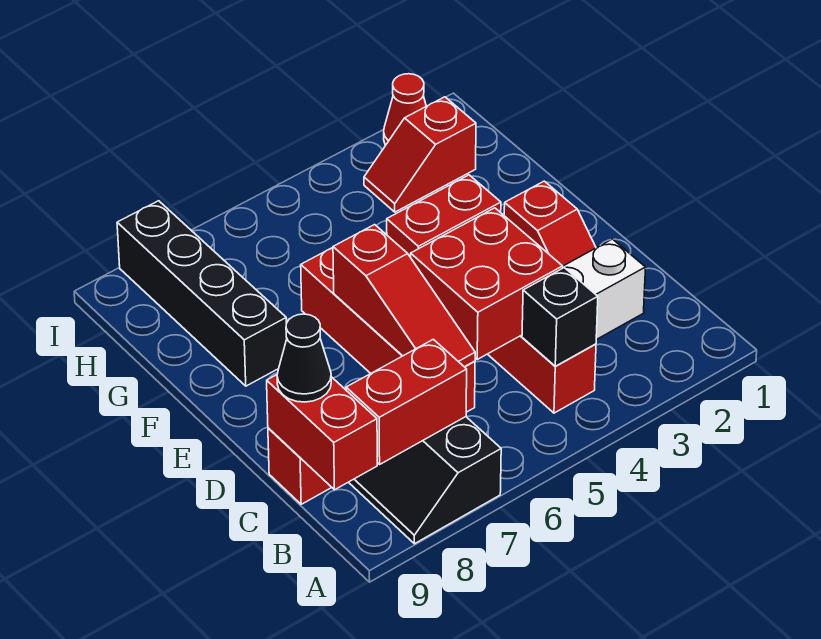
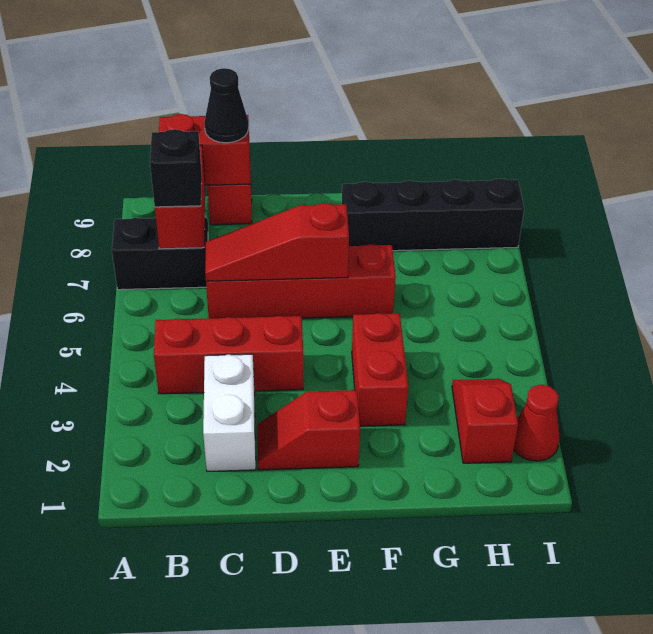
black brick B4 level 2 -> black brick B7 level 3
red brick C4:D5 level 2 -> none

